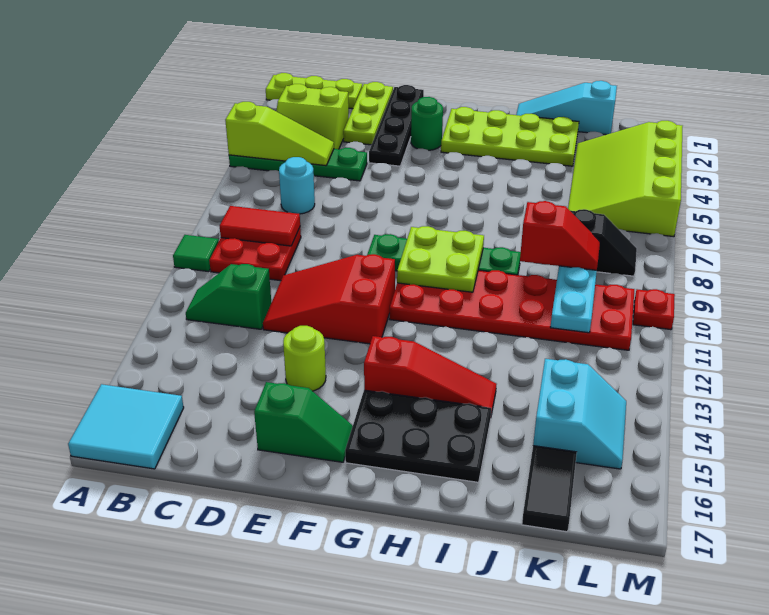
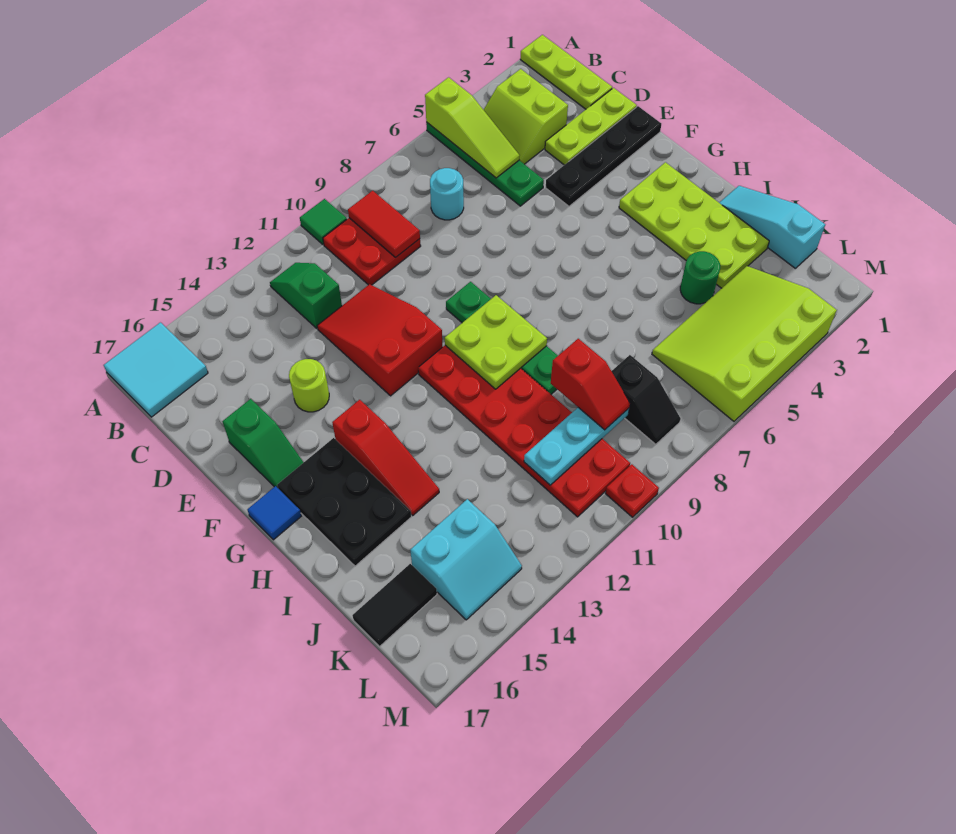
green round brick F3 level 1 -> green round brick J4 level 1
none -> blue tile G17 level 1

